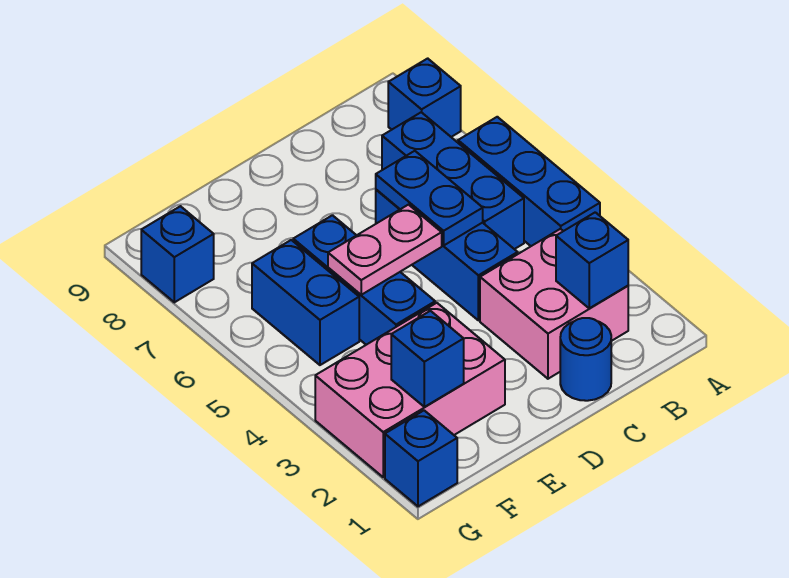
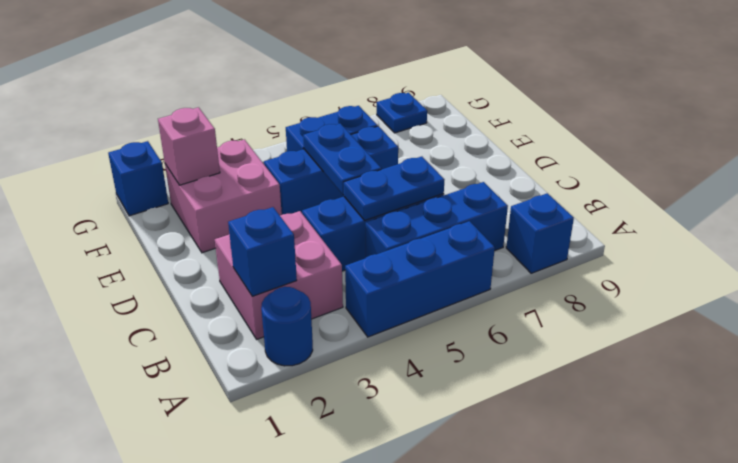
blue round brick C1 level 1 -> blue round brick A2 level 1
pink plate D5:E5 level 2 -> blue plate D5:E5 level 2
pink brick E2:G3 level 1 -> pink brick E2:F3 level 1
blue brick F2 level 2 -> pink brick F2 level 2
blue brick G8 level 1 -> blue plate G8 level 1

